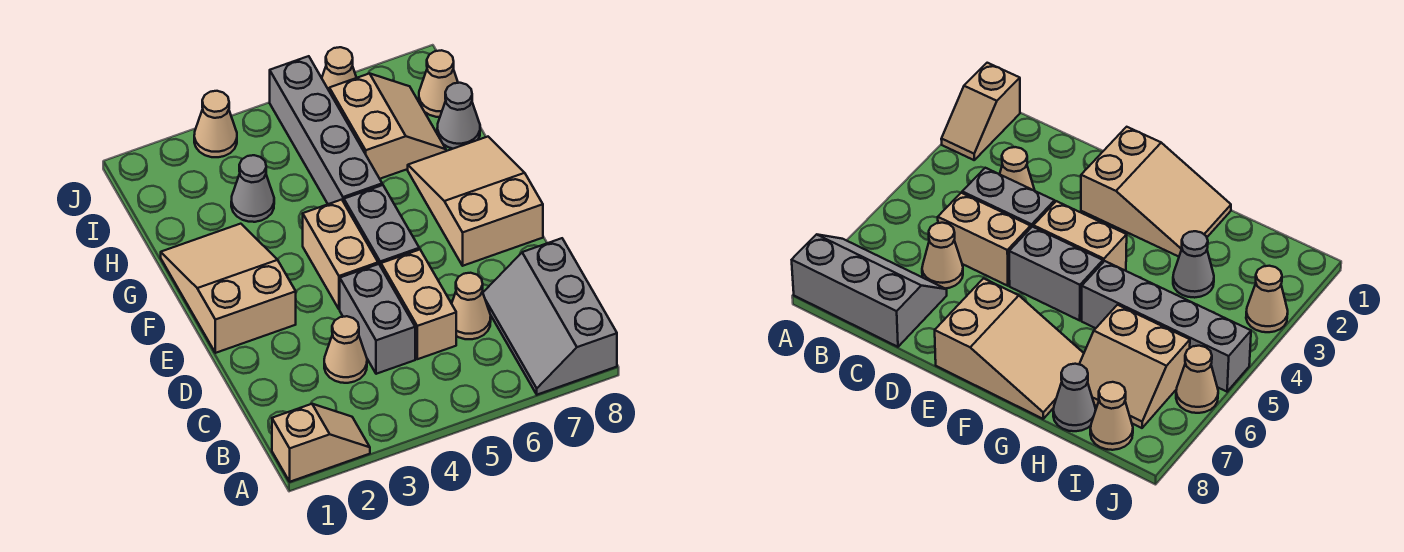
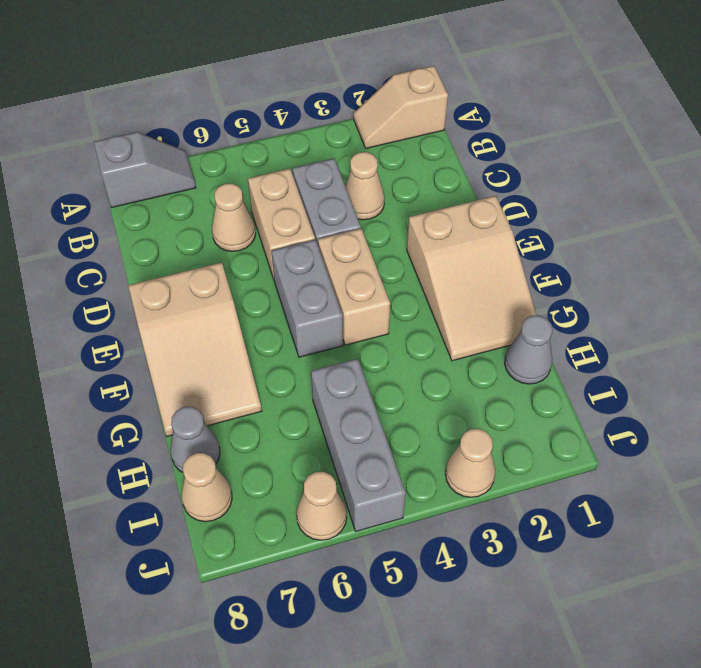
grey slope A7:C8 level 1 top 8 -> grey slope A7:A8 level 1 top 8
grey brick G5:J5 level 1 -> grey brick H5:J5 level 1
grey cone H3 level 1 -> grey cone H1 level 1
tan slope H6:I7 level 1 top 6 -> none

